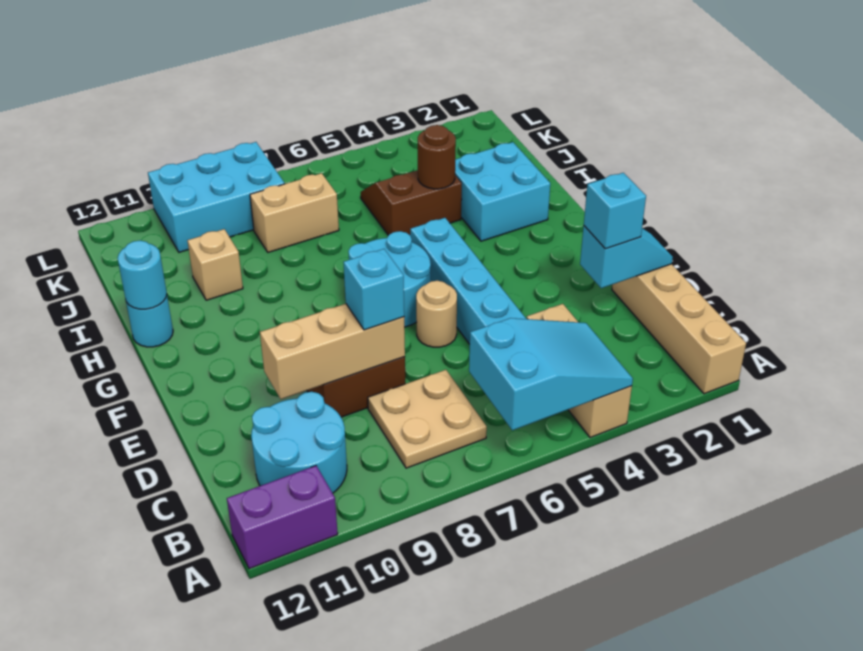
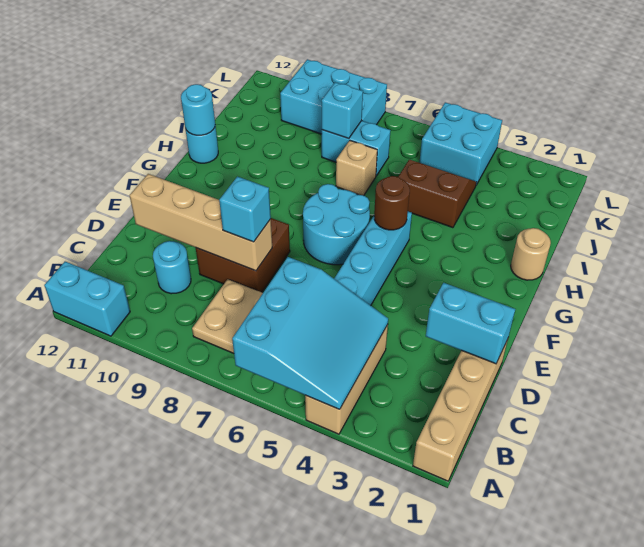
cyan slope A4:B6 level 2 top 6 -> cyan slope A4:C6 level 2 top 6
purple brick A11:A12 level 1 -> cyan brick A11:A12 level 1
cyan round brick B10:C11 level 1 -> cyan round brick C10 level 1
cyan slope D1:D2 level 2 top 2 -> cyan brick D1:D2 level 2
cyan brick D2 level 3 -> cyan brick J8 level 2
tan brick D8:D10 level 2 -> tan brick D8:D11 level 2
tan round brick E6 level 1 -> tan round brick H1 level 1
cyan brick H2:I3 level 1 -> cyan brick K4:L5 level 1
brown round brick I4 level 2 -> brown round brick G5 level 2
tan brick I10 level 1 -> tan brick I7 level 1
tan brick J7:J8 level 1 -> cyan brick J7:J8 level 1

